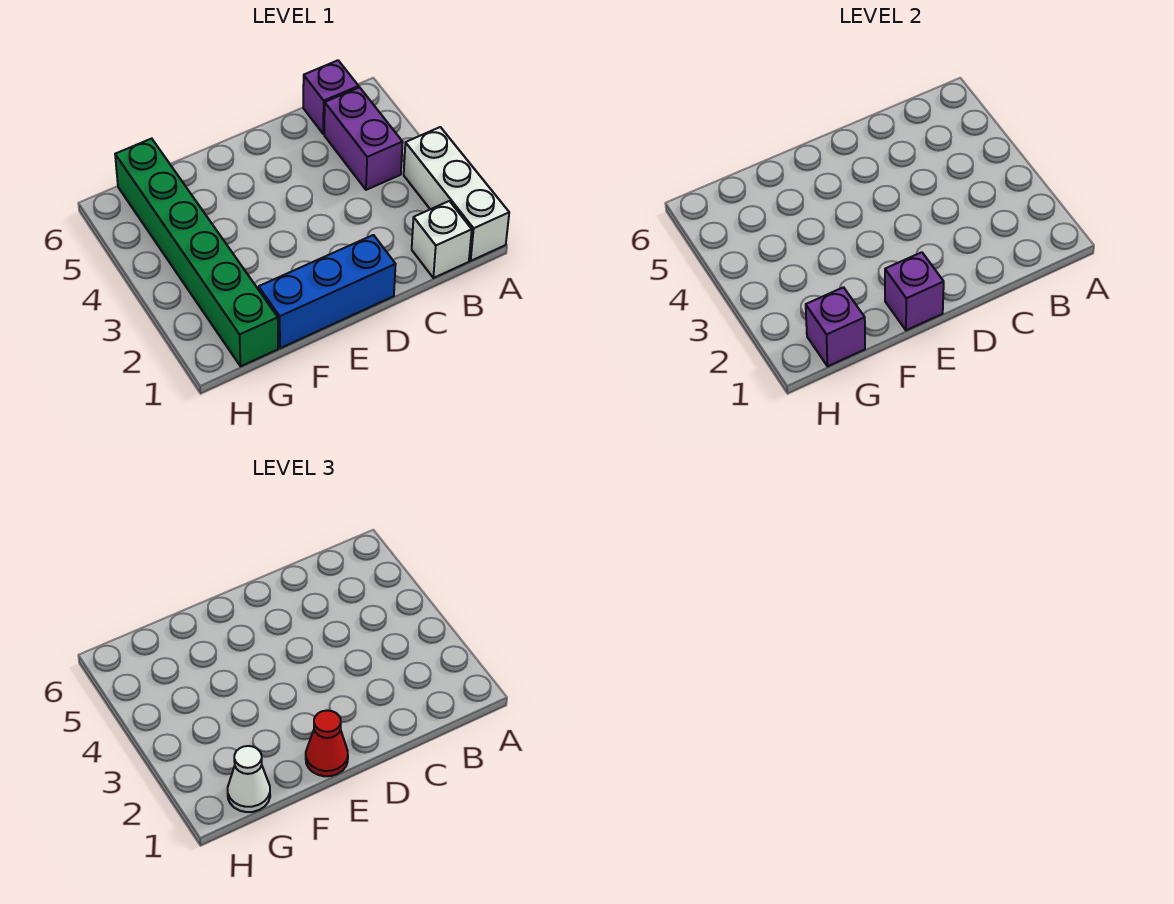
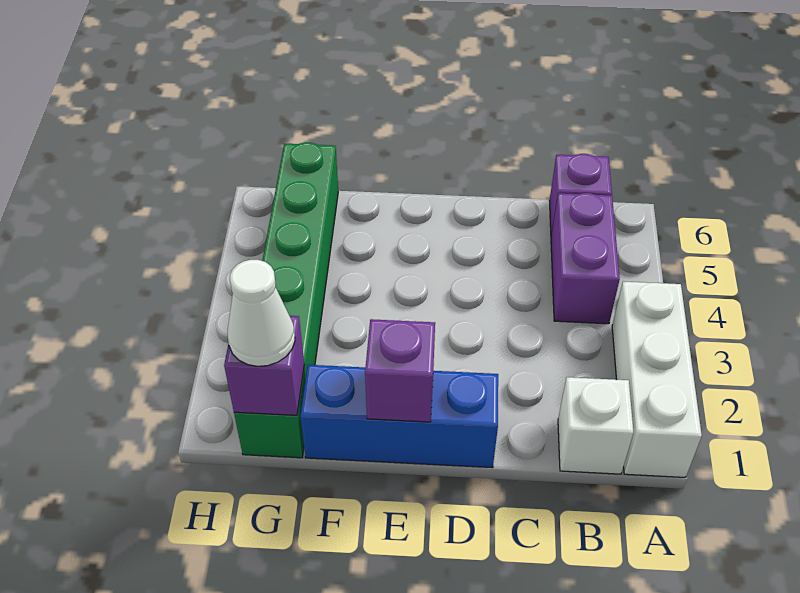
red cone E1 level 3 -> none

